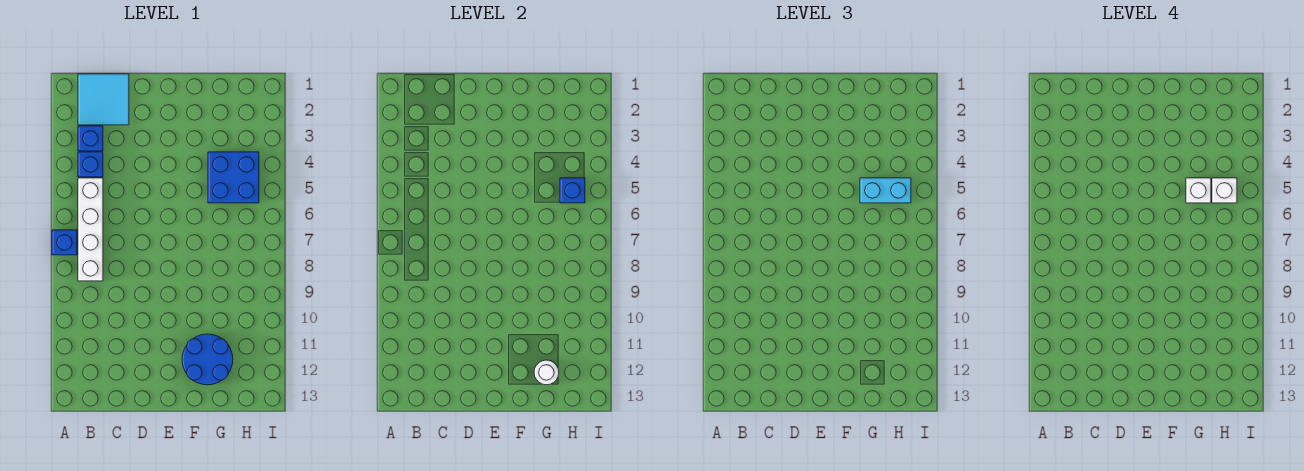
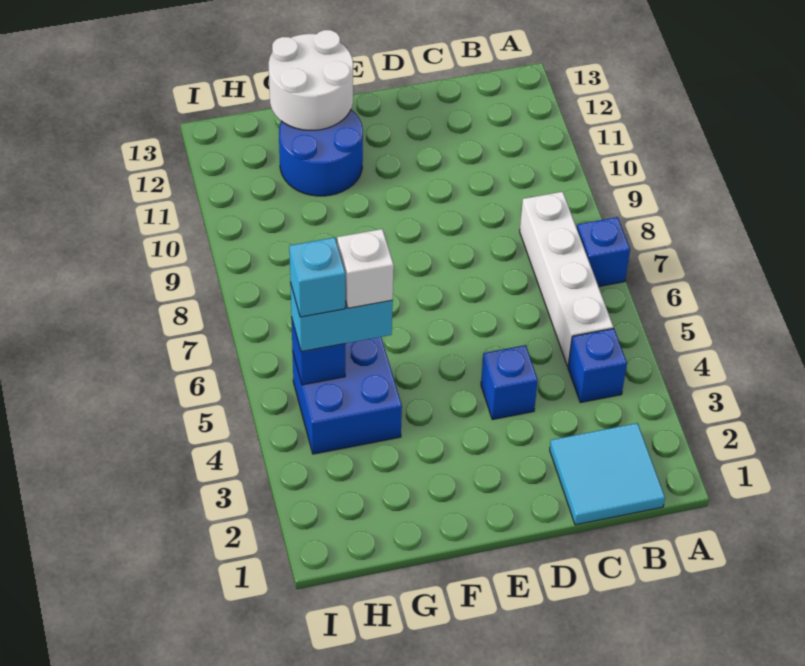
blue brick B3 level 1 -> blue brick D4 level 1
white round brick G12 level 2 -> white round brick F12:G13 level 2
white brick H5 level 4 -> cyan brick H5 level 4

